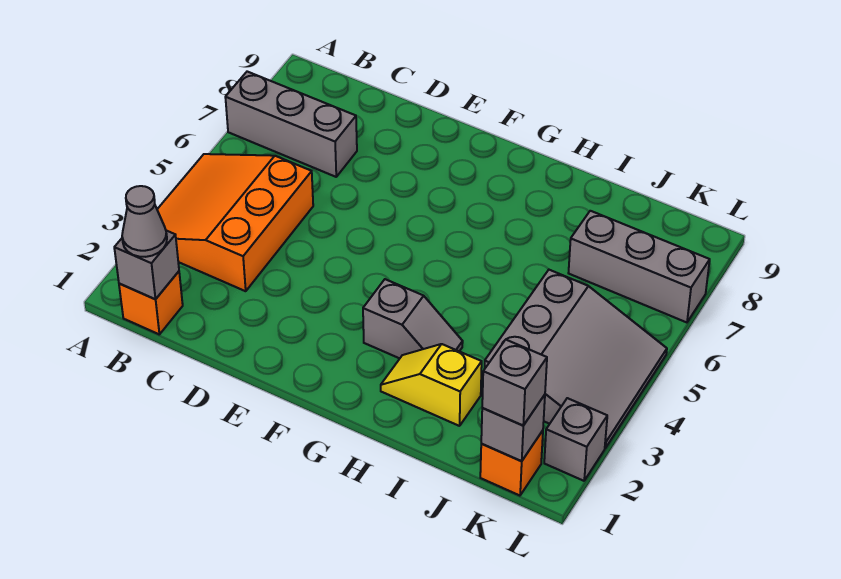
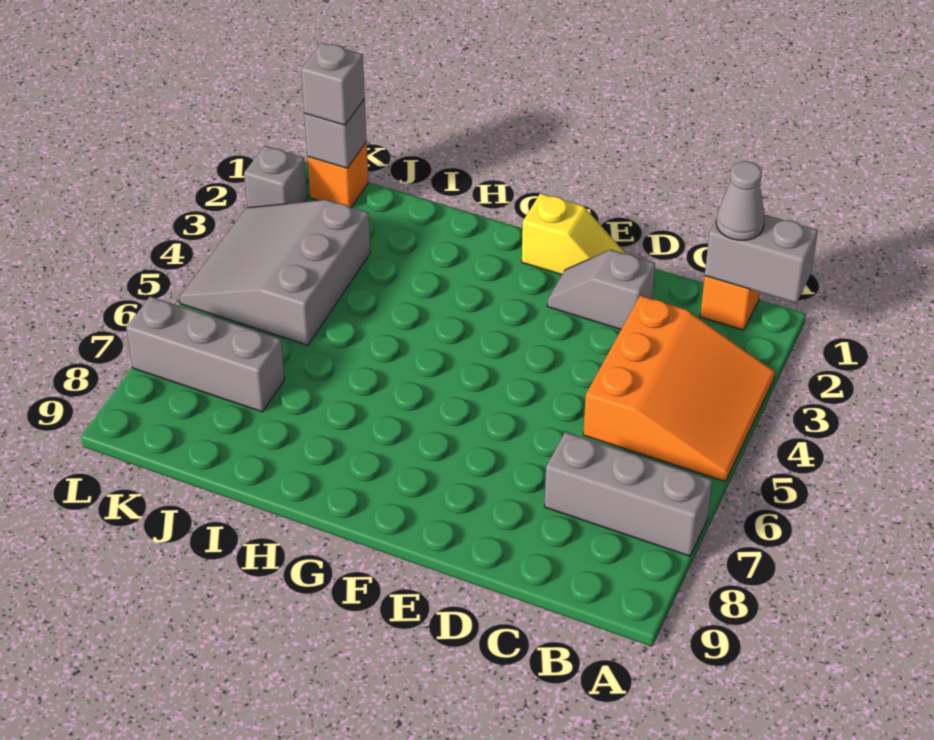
grey brick B1 level 2 -> grey brick A1:B1 level 2
grey slope G3:H3 level 1 top G -> grey slope D2:E2 level 1 top D
yellow slope H2:I2 level 1 top I -> yellow slope E1:F1 level 1 top F

